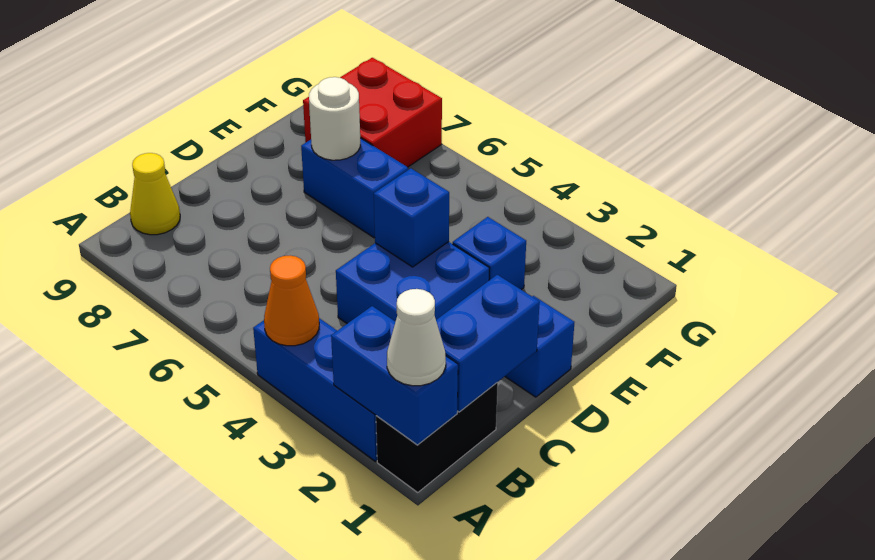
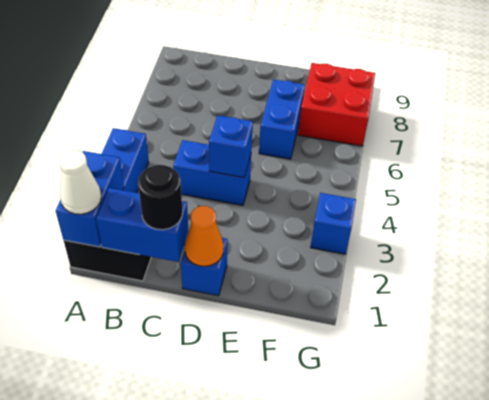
orange cone A4 level 2 -> orange cone D1 level 2
yellow cone B9 level 1 -> none
none -> black round brick C1 level 3
blue brick C3:D4 level 1 -> blue brick C4:D4 level 1
blue brick E3 level 1 -> blue brick G3 level 1
white round brick E7 level 2 -> none

